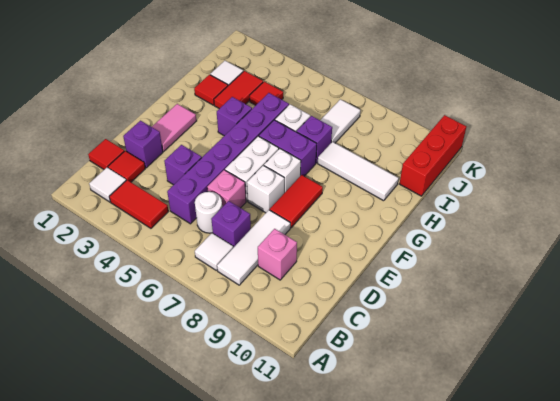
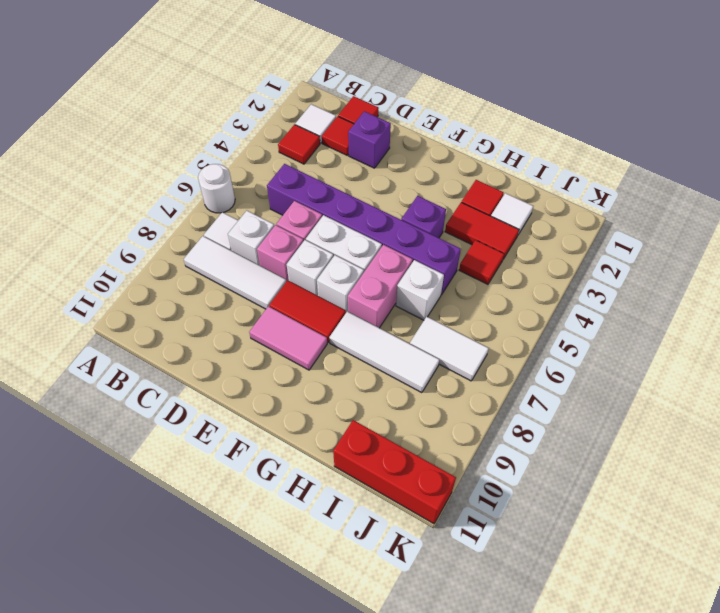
red tile B3:B4 level 1 -> red tile B3 level 1
white round brick C6 level 1 -> white round brick A6 level 1
purple brick C7 level 1 -> white brick C7 level 1
pink brick C9 level 1 -> pink brick D7 level 1
purple brick D4 level 1 -> none
pink tile E2:F2 level 1 -> pink tile E9:F9 level 1
purple brick G6:G7 level 1 -> pink brick G6:G7 level 1
purple brick H7 level 1 -> none
white tile H8:H10 level 1 -> white tile G8:I8 level 1

